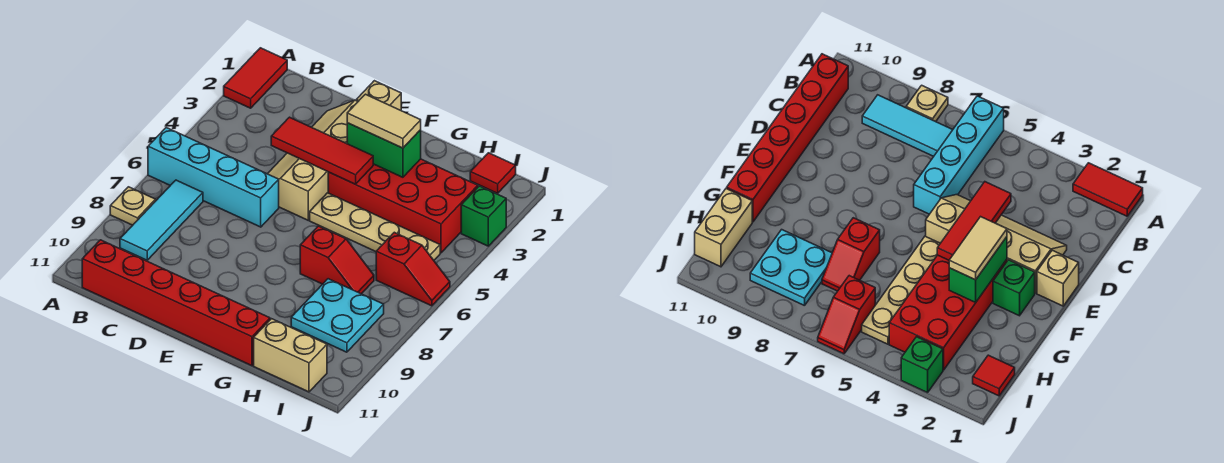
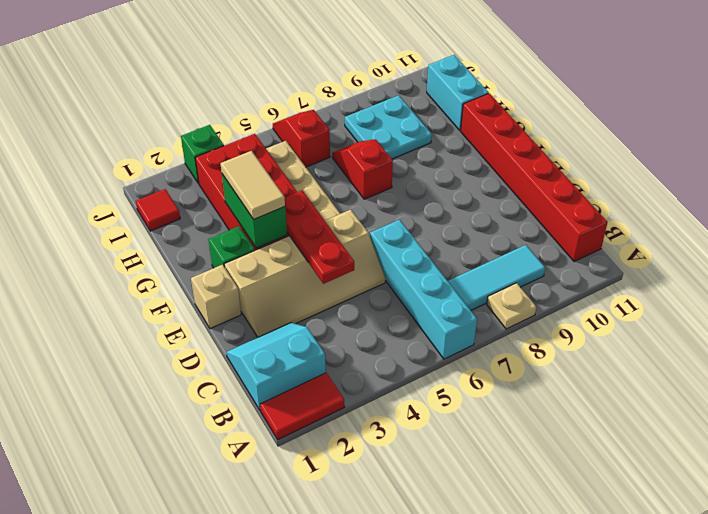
none -> cyan slope B1:C2 level 1 top B
red tile D4:F4 level 2 -> red plate D4:F4 level 2
tan brick H11:I11 level 1 -> cyan brick H11:I11 level 1

